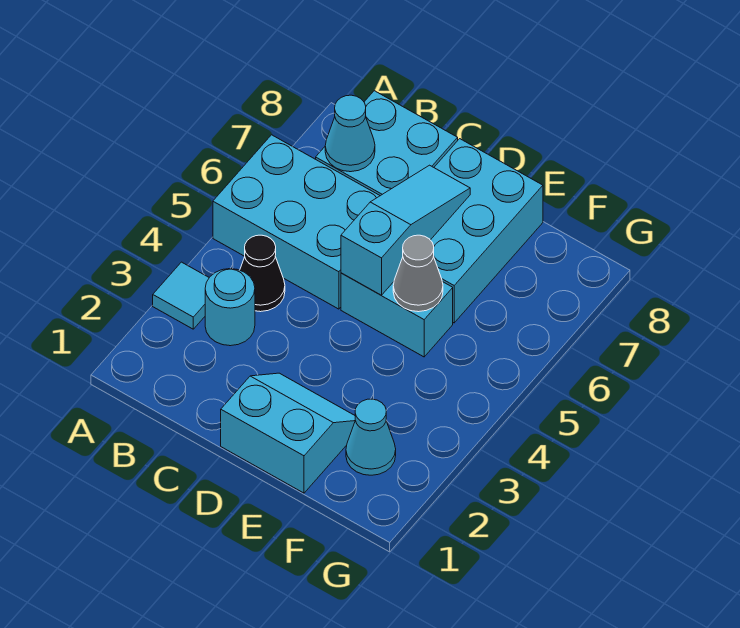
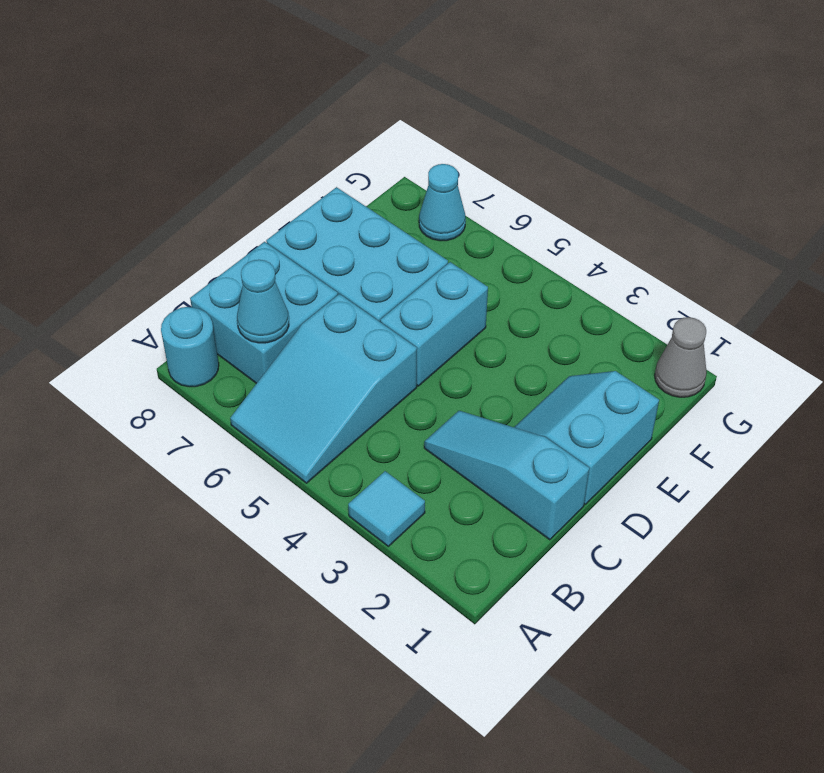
cyan brick A5:C6 level 1 -> cyan slope A5:C6 level 1 top C
cyan round brick B3 level 1 -> cyan round brick A8 level 1
black cone B4 level 1 -> none
cyan slope D5:D7 level 2 top 5 -> cyan slope C1:C3 level 1 top 1
grey cone E5 level 2 -> grey cone G1 level 1
cyan cone F2 level 1 -> cyan cone G7 level 1

